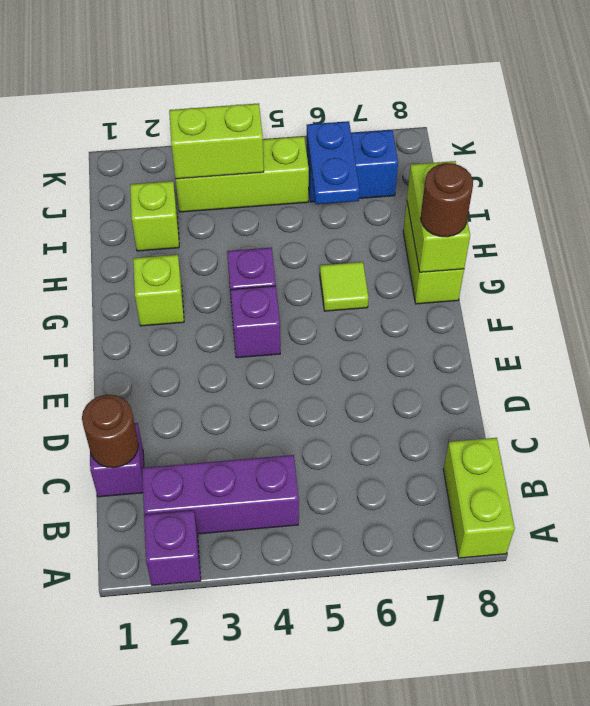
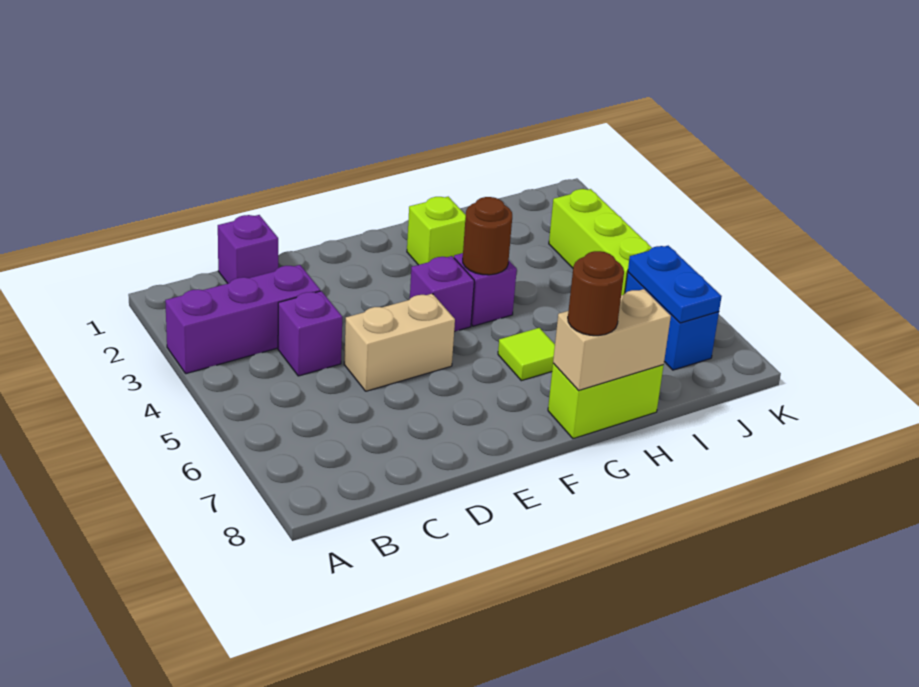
purple brick A2 level 1 -> purple brick C4 level 1
lime brick A8:B8 level 1 -> none
purple brick B2:B4 level 1 -> purple brick A3:C3 level 1
brown round brick C1 level 2 -> brown round brick G4 level 2
none -> tan brick D5:E5 level 1
lime brick G8:H8 level 2 -> tan brick G8:H8 level 2
lime brick I2 level 1 -> none
blue plate I6:J6 level 2 -> blue plate J6:J7 level 2
lime brick J3:J4 level 2 -> none

